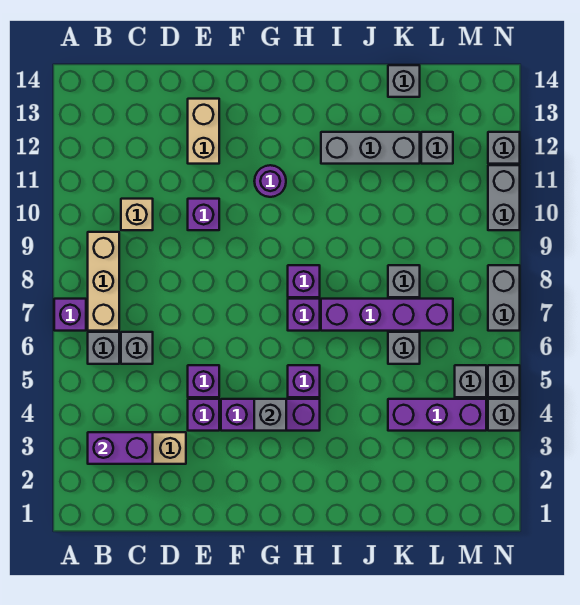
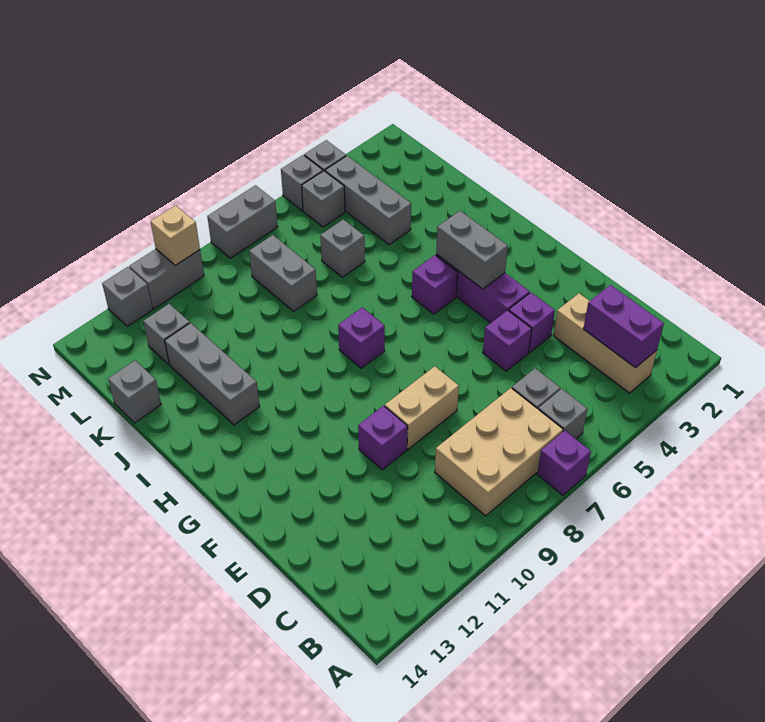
tan brick B7:B9 level 1 -> tan brick B7:C9 level 1
tan brick C10 level 1 -> tan brick N10 level 2
tan brick E12:E13 level 1 -> tan brick E8:E9 level 1
grey brick G4 level 2 -> grey brick G4:H4 level 2
purple round brick G11 level 1 -> none
purple brick H7 level 1 -> none
purple brick I7:L7 level 1 -> none
purple brick K4:M4 level 1 -> grey brick K4:M4 level 1
grey brick K8 level 1 -> grey brick K8:L8 level 1

